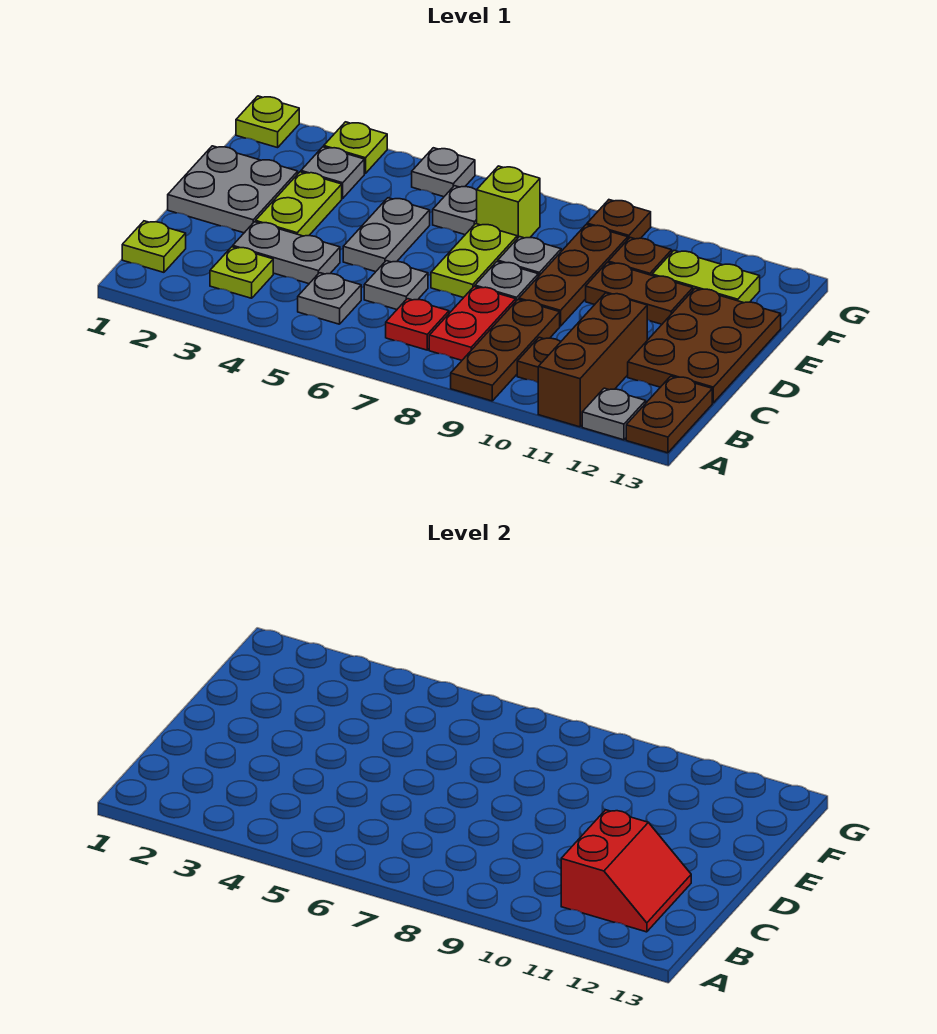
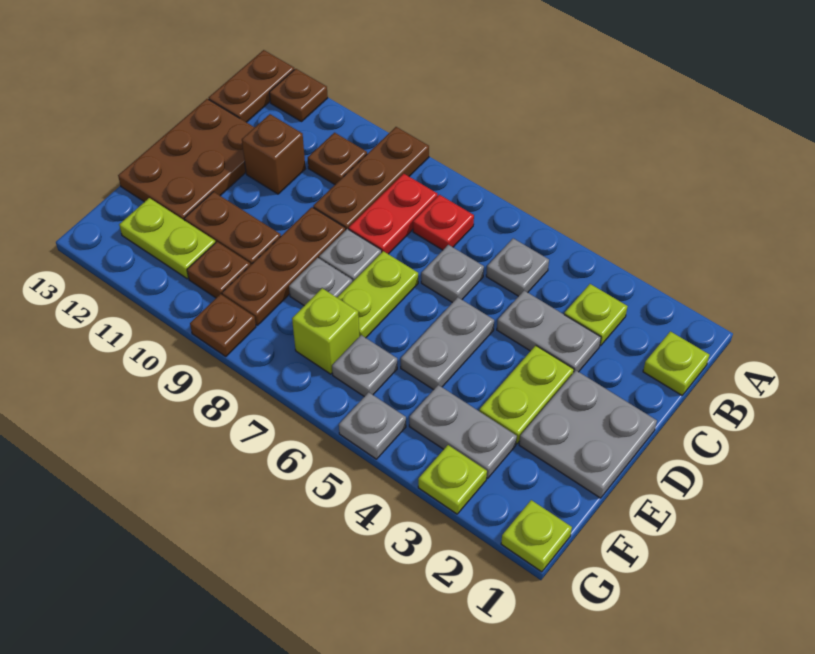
brown brick A11:C11 level 1 -> brown brick C11 level 1
grey plate A12 level 1 -> brown plate A12 level 1
red slope B11:C12 level 2 top 11 -> none
grey plate F3 level 1 -> grey plate F3:F4 level 1

